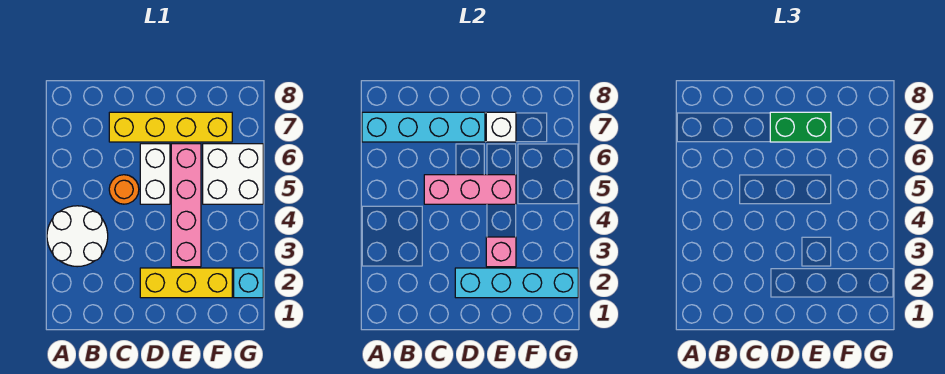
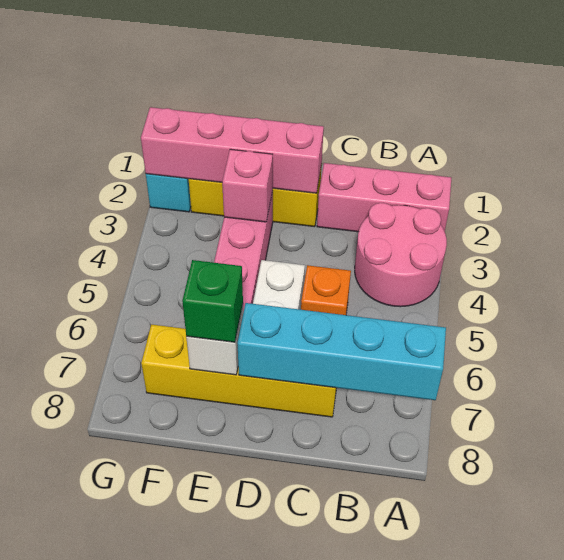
white round brick A3:B4 level 1 -> pink round brick A3:B4 level 1
orange round brick C5 level 1 -> orange brick C5 level 1
pink brick C5:E5 level 2 -> pink brick A2:C2 level 1
cyan brick D2:G2 level 2 -> pink brick D2:G2 level 2
green brick D7:E7 level 3 -> green brick E7 level 3
white brick F5:G6 level 1 -> none

